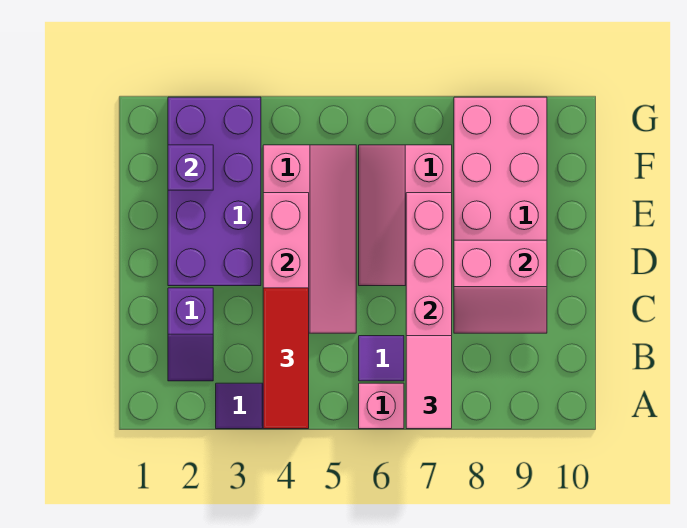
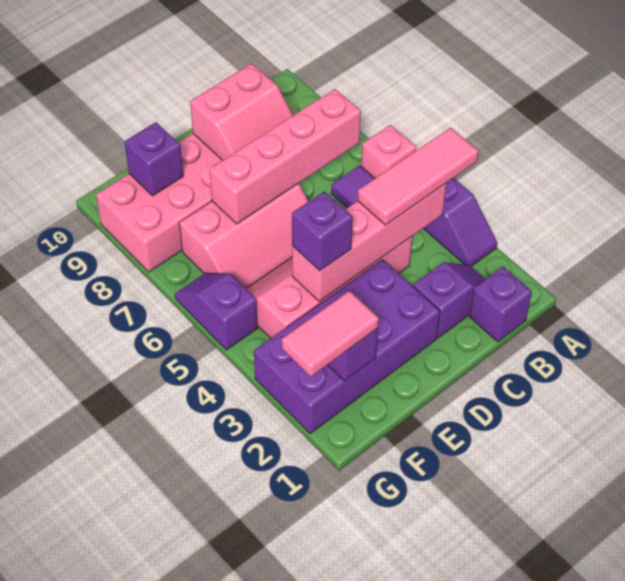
red tile A4:C4 level 3 -> pink tile A4:C4 level 3
pink tile A7:B7 level 3 -> pink tile F2:G2 level 3
none -> purple brick B1 level 1
pink slope C8:D9 level 2 top D -> pink slope C8:D9 level 2 top 9
none -> purple brick E4 level 3
none -> purple brick F9 level 2
none -> purple slope G5:G6 level 1 top 5

